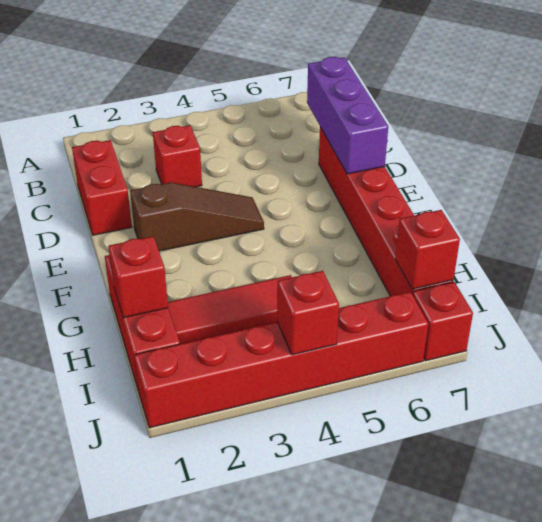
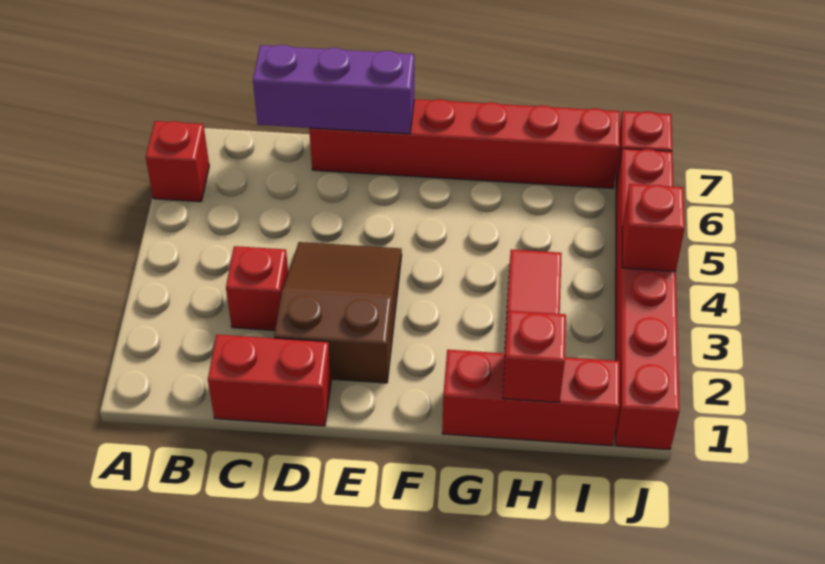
brown slope E2:E4 level 1 top 2 -> brown slope D2:E4 level 1 top 2
red brick I7 level 2 -> red brick A6 level 1

